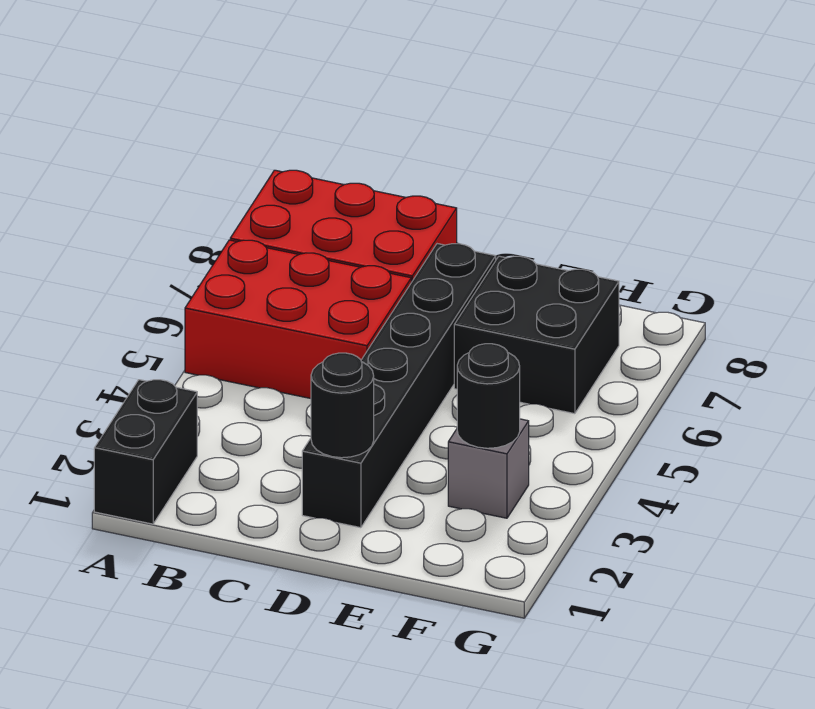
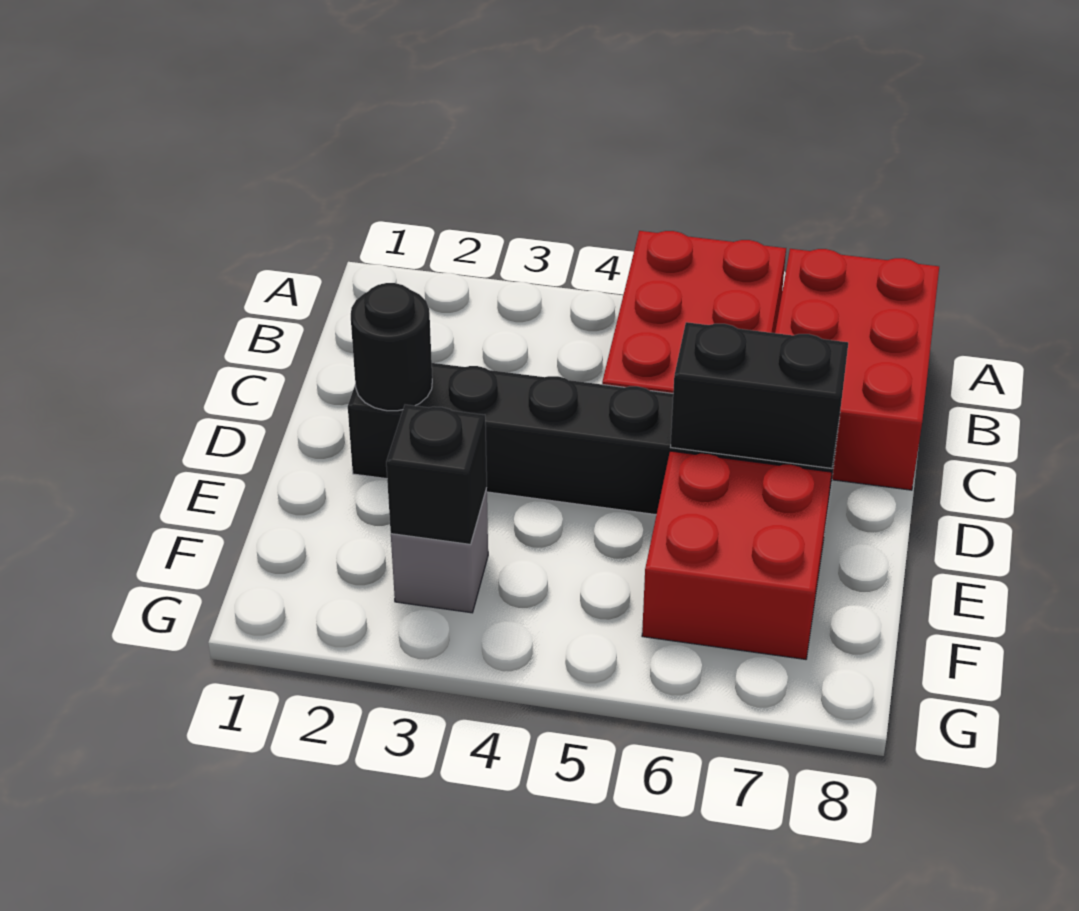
black brick A1:A2 level 1 -> black brick D6:D7 level 2
black brick E6:F7 level 1 -> red brick E6:F7 level 1
black round brick F3 level 2 -> black brick F3 level 2

